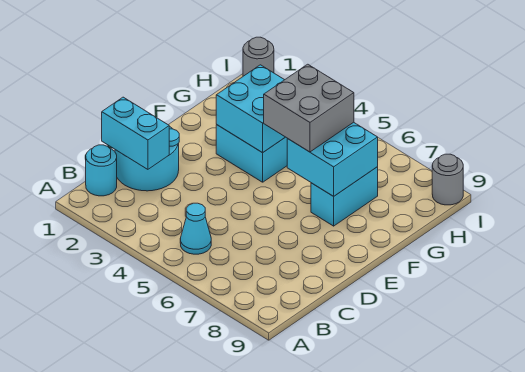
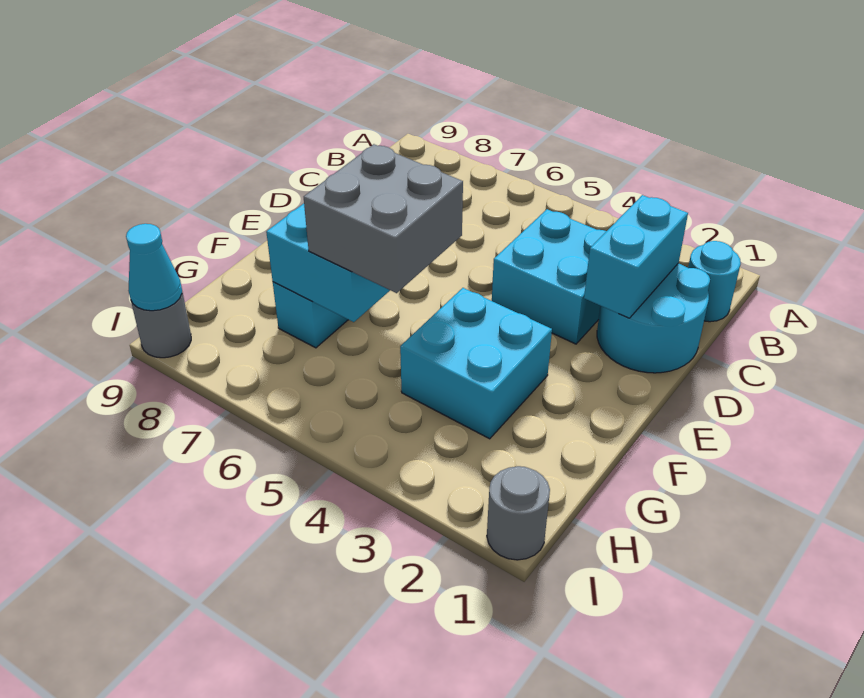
cyan cone B5 level 1 -> cyan cone I9 level 2
cyan brick C1:C2 level 2 -> cyan brick C2:D2 level 2
cyan brick F3:G4 level 2 -> cyan brick C3:D4 level 1

